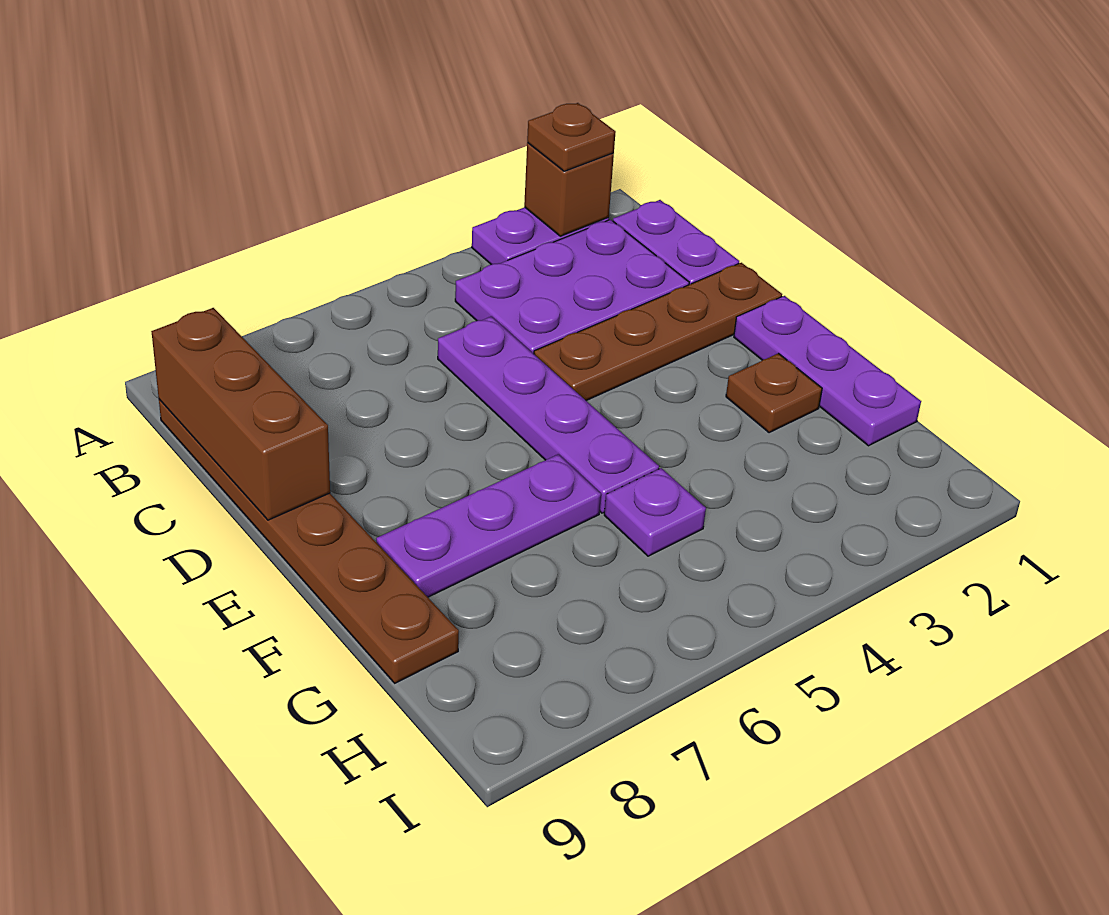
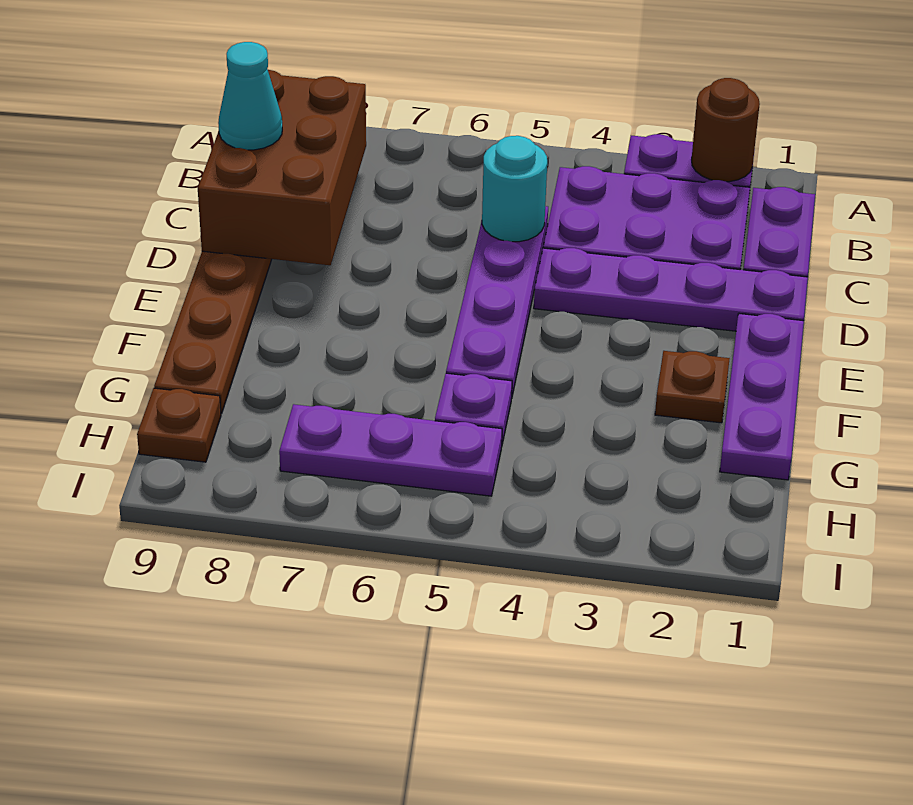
brown brick A2 level 2 -> brown round brick A2 level 2
brown plate A2 level 3 -> brown plate H9 level 1
brown brick B9:D9 level 2 -> brown brick B8:D9 level 2
none -> cyan round brick C5 level 2
none -> cyan cone C9 level 3
brown plate D1:D4 level 1 -> purple plate D1:D4 level 1
purple plate F6:F8 level 1 -> purple plate H5:H7 level 1

